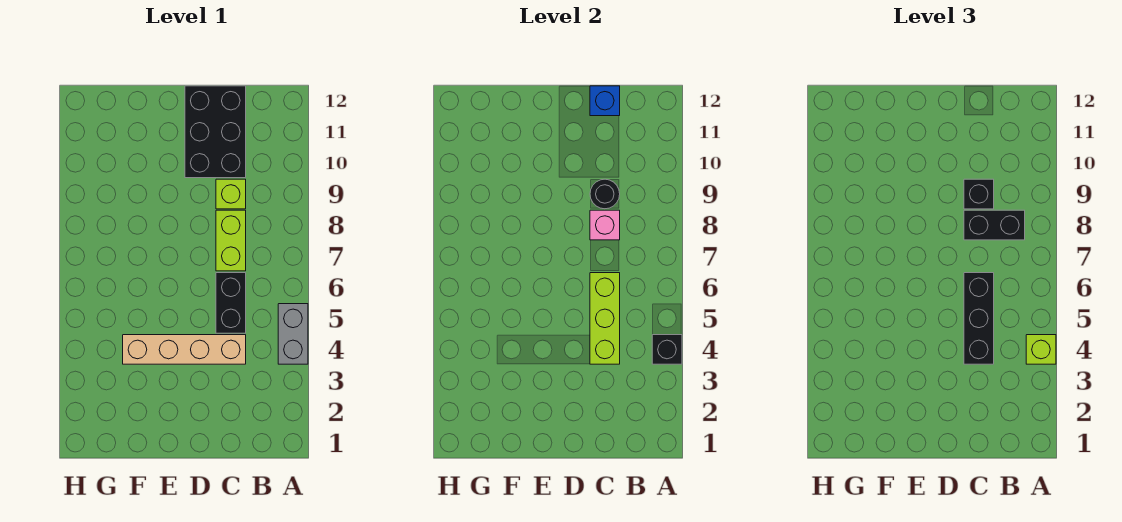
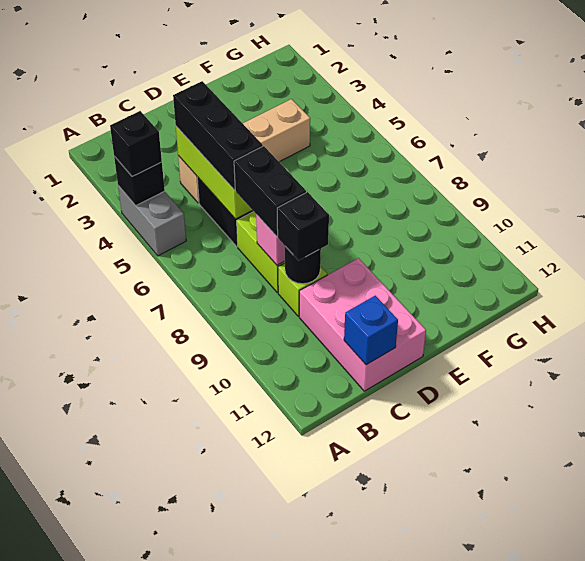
lime brick A4 level 3 -> black brick A4 level 3
black brick B8:C8 level 3 -> black brick C7:C8 level 3
black brick C10:D12 level 1 -> pink brick C10:D12 level 1

